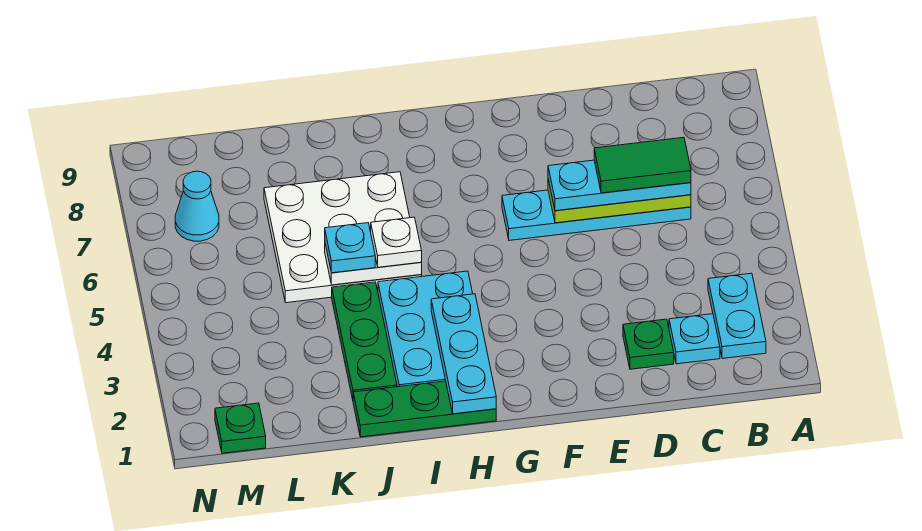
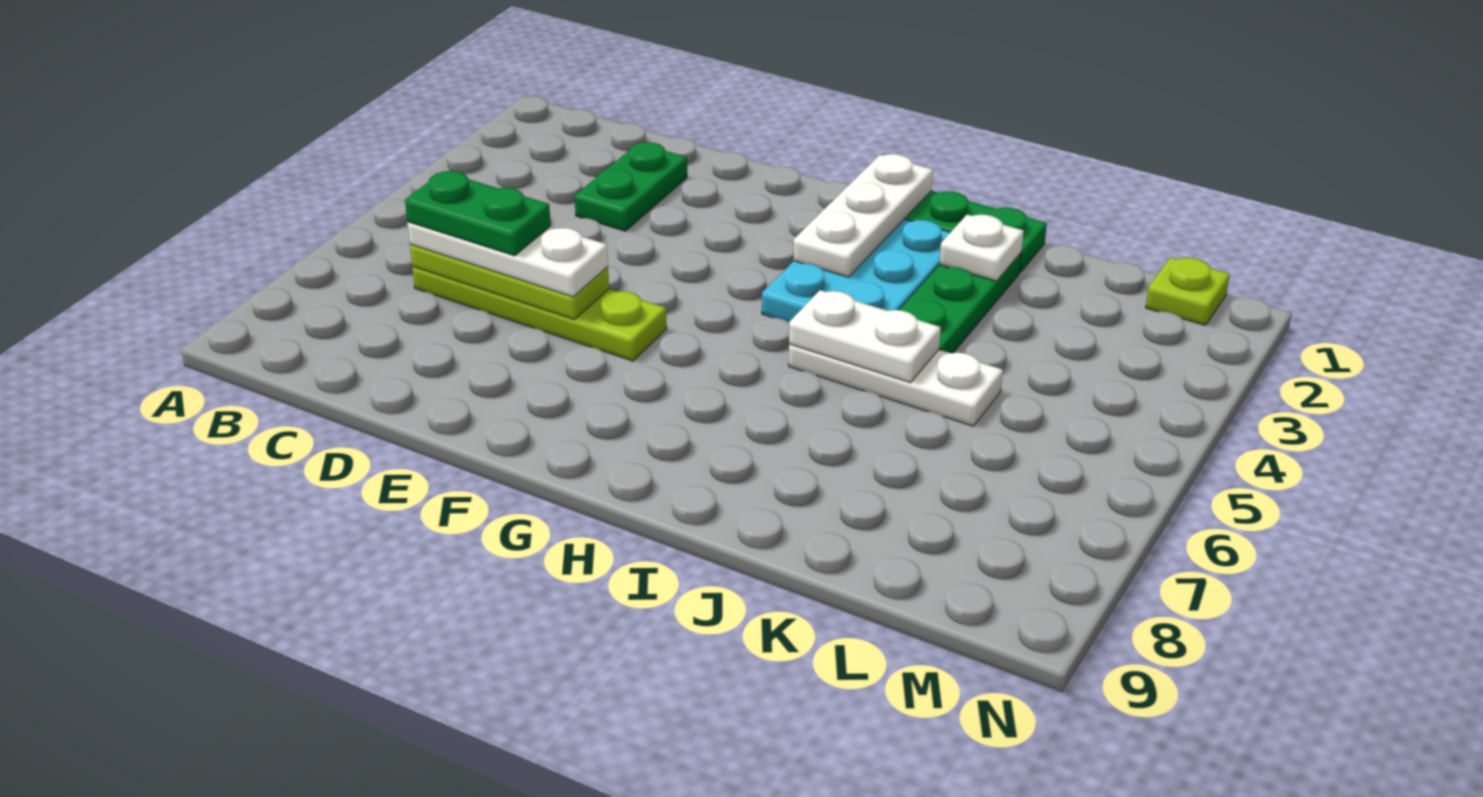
cyan plate B2:B3 level 1 -> none
cyan plate C2 level 1 -> none
cyan plate C6:F6 level 1 -> lime plate C6:F6 level 1
cyan plate C6:E6 level 3 -> white plate C6:E6 level 3
green tile C6:D6 level 4 -> green plate C6:D6 level 4
green plate D2 level 1 -> green plate D2:D3 level 1
cyan plate H1:H3 level 2 -> white plate H1:H3 level 2
white plate I5:K7 level 1 -> white plate I5:K5 level 1
white plate I5 level 3 -> white plate J2 level 2
cyan plate J5 level 3 -> none
green plate M1 level 1 -> lime plate M1 level 1
cyan cone M7 level 1 -> none

